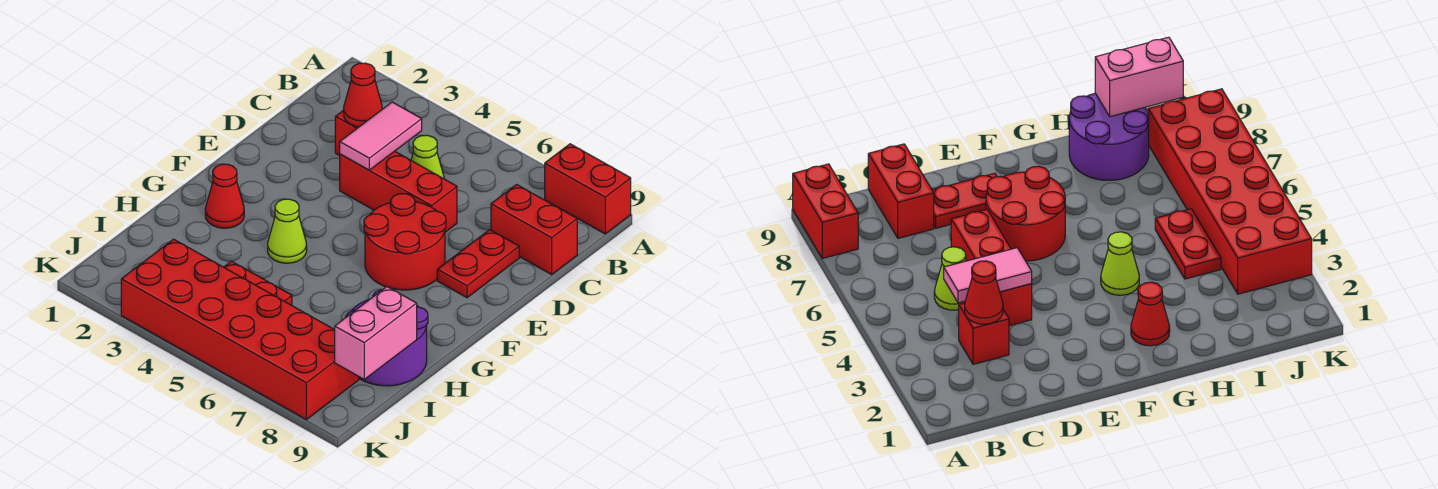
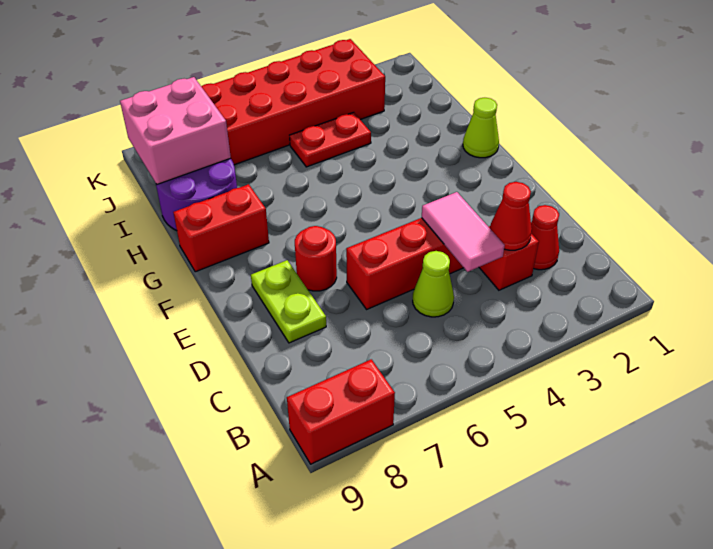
red brick C8:C9 level 1 -> red brick G8:G9 level 1
red plate D8:E8 level 1 -> lime plate D8:E8 level 1
red round brick E6:F7 level 1 -> red round brick E7 level 1
red cone G2 level 1 -> red cone C2 level 1
lime cone G4 level 1 -> lime cone G1 level 1
pink brick I9:J9 level 2 -> pink brick I8:J9 level 2

